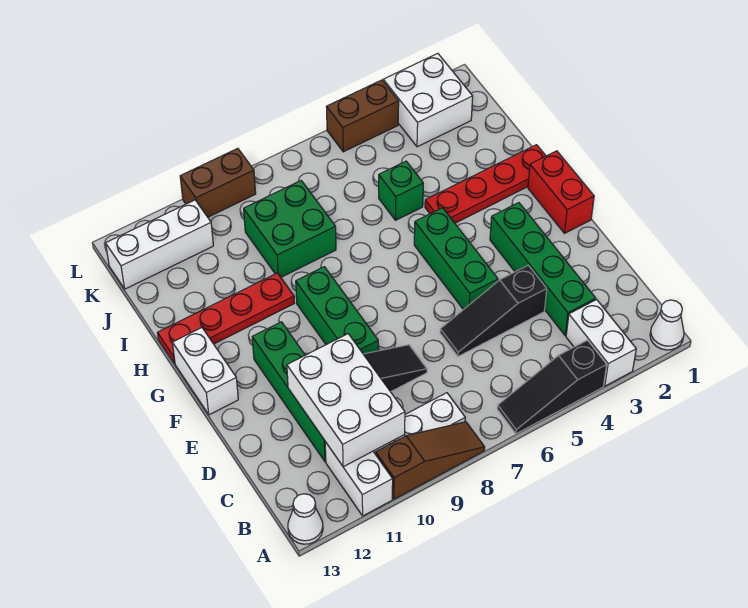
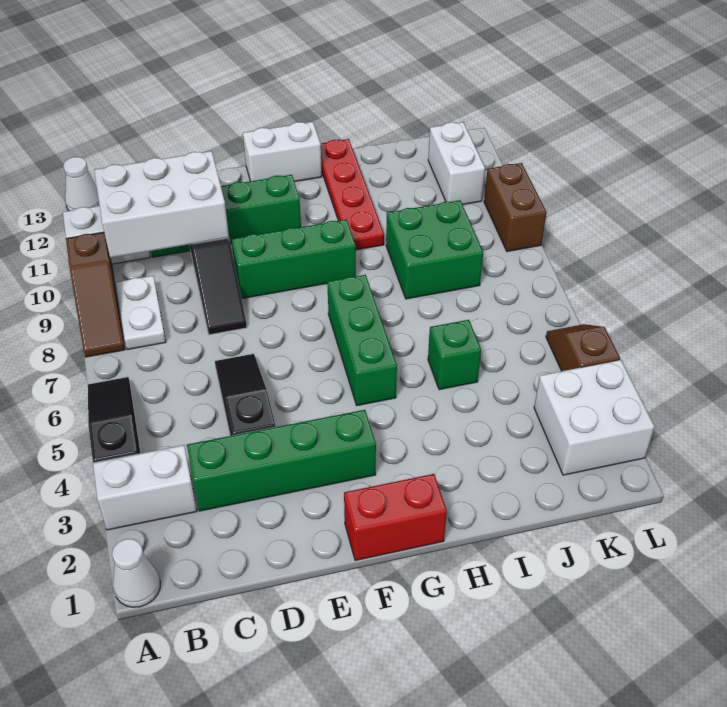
green brick E5:G5 level 1 -> green brick G5:G7 level 1
red plate H1:H4 level 1 -> none
white brick K11:K13 level 1 -> white brick K11:K12 level 1
brown brick L4:L5 level 1 -> brown slope L4:L5 level 1 top 4

